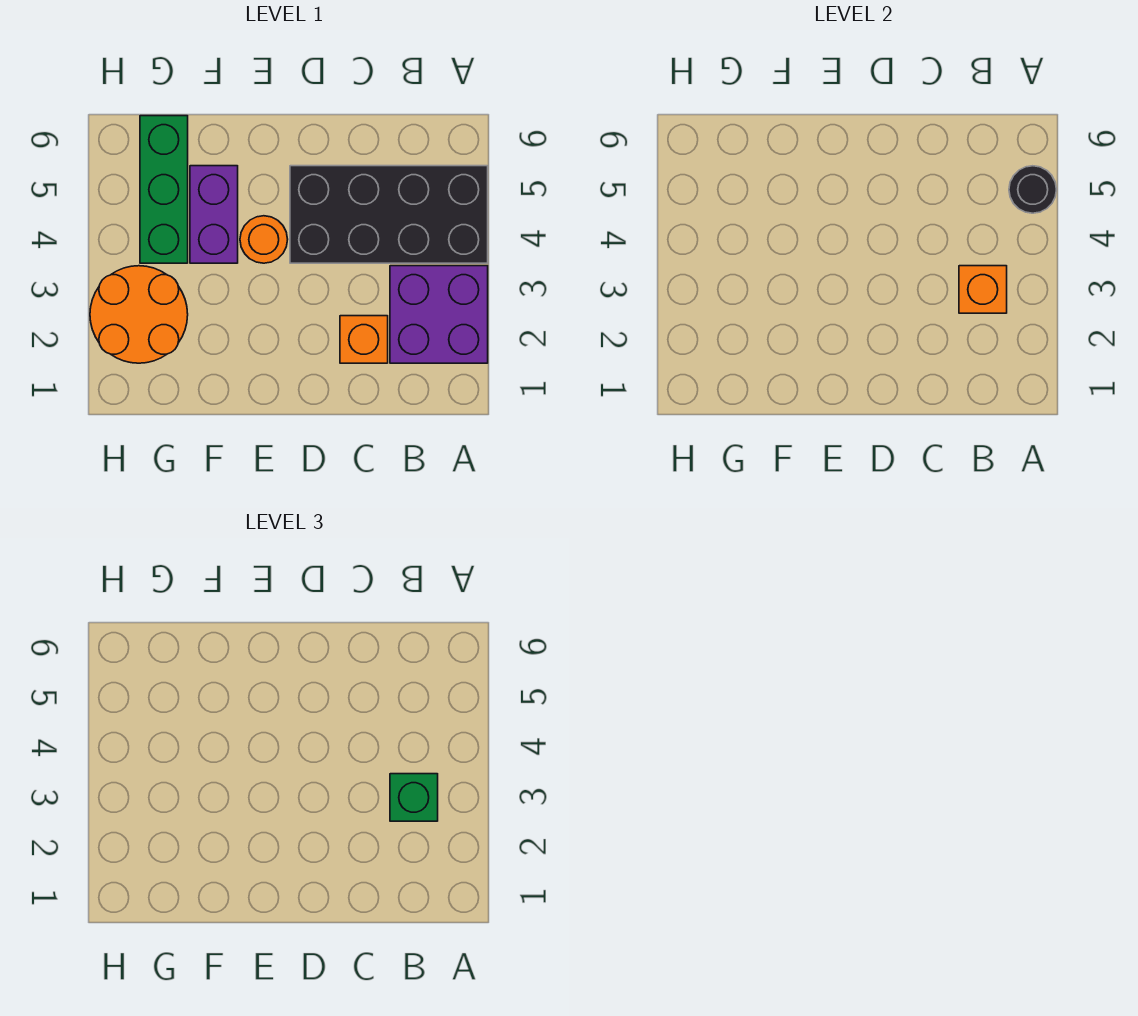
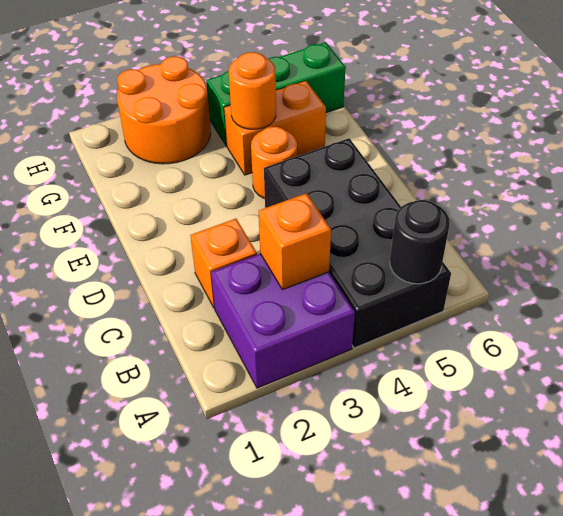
green brick B3 level 3 -> none
purple brick F4:F5 level 1 -> orange brick F4:F5 level 1
none -> orange round brick F4 level 2

